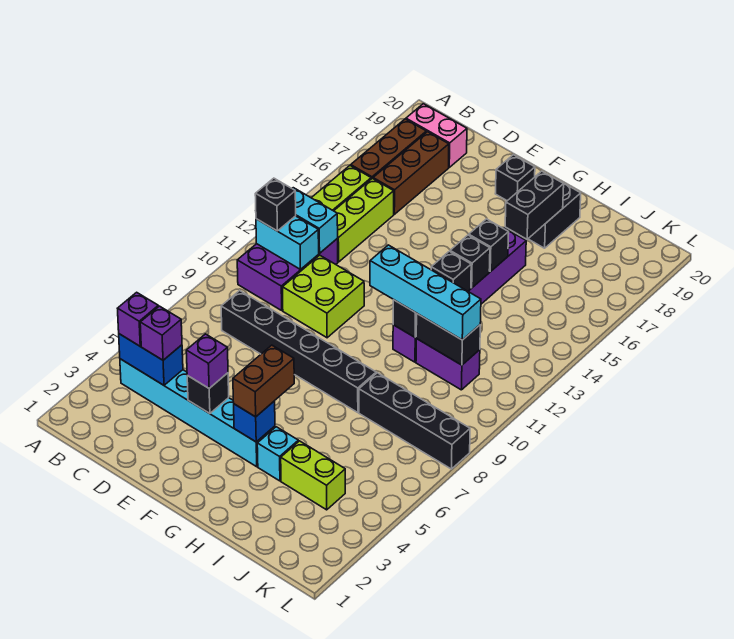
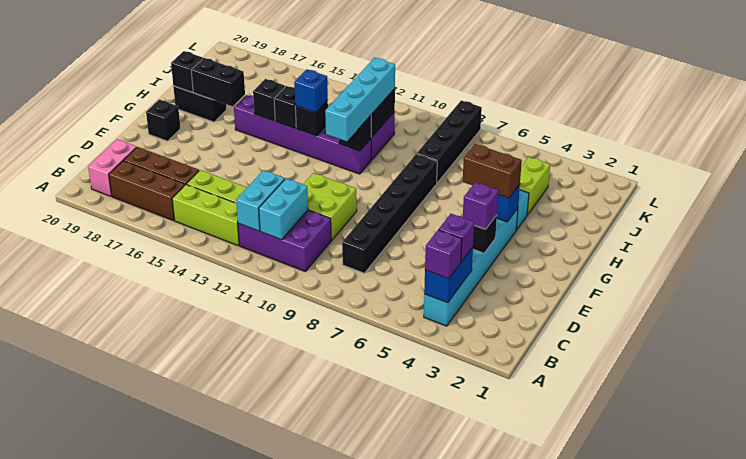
black brick B11 level 3 -> black brick H19 level 2
none -> blue brick H13 level 3

